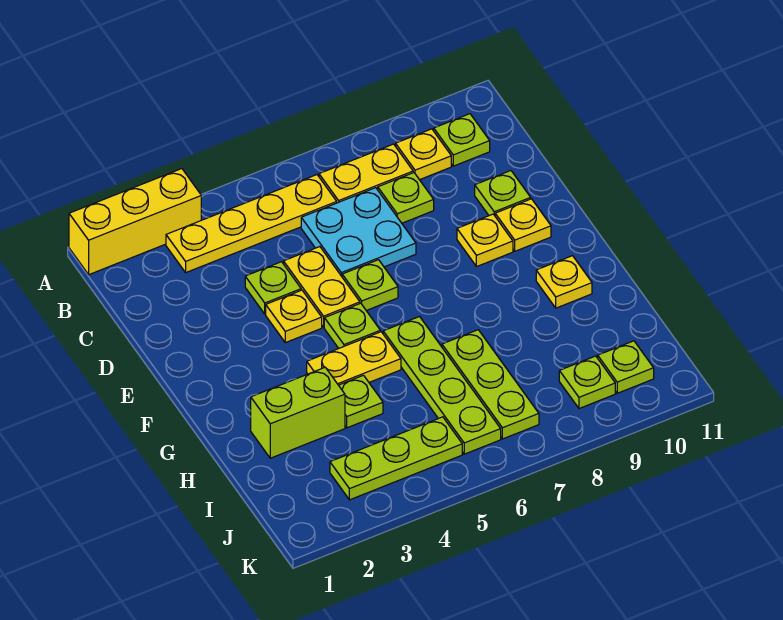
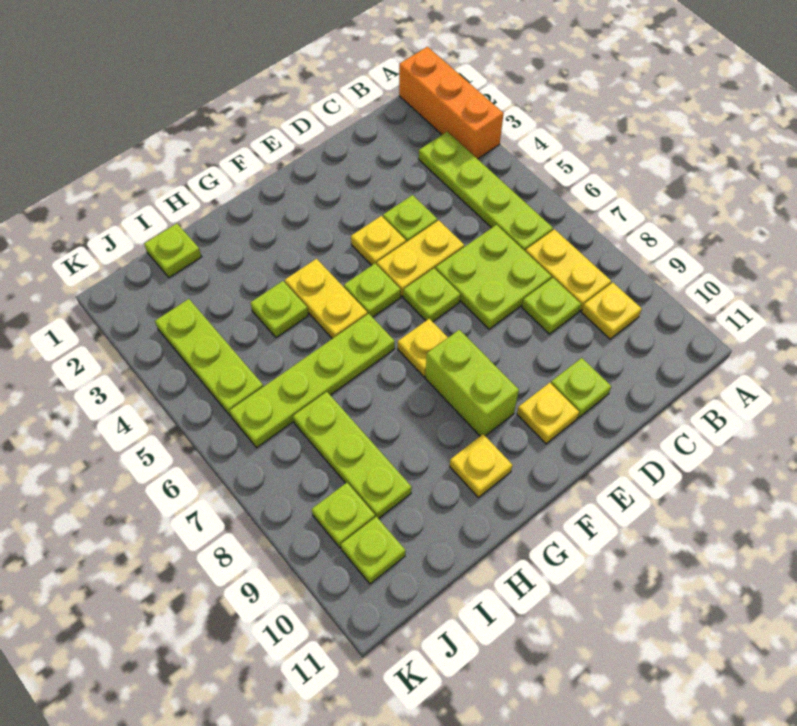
yellow brick A1:A3 level 1 -> orange brick A1:A3 level 1
yellow plate B3:B6 level 1 -> lime plate B3:B6 level 1
lime plate B10 level 1 -> lime plate I1 level 1
cyan plate C6:D7 level 1 -> lime plate C6:D7 level 1
yellow plate E9 level 1 -> yellow plate F7 level 1
lime brick H2:H3 level 1 -> lime brick F8:F9 level 1
lime plate H7:J7 level 1 -> lime plate I7:I9 level 1

